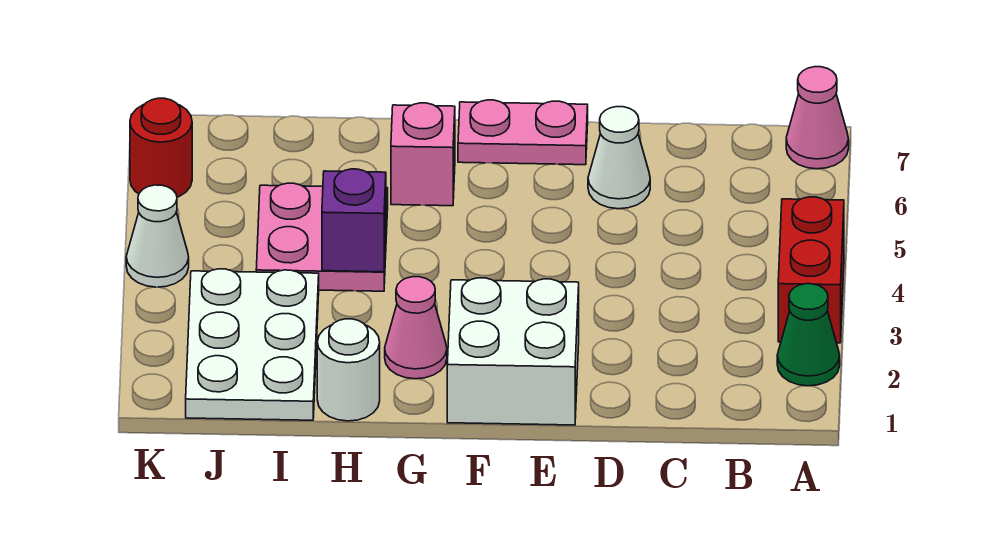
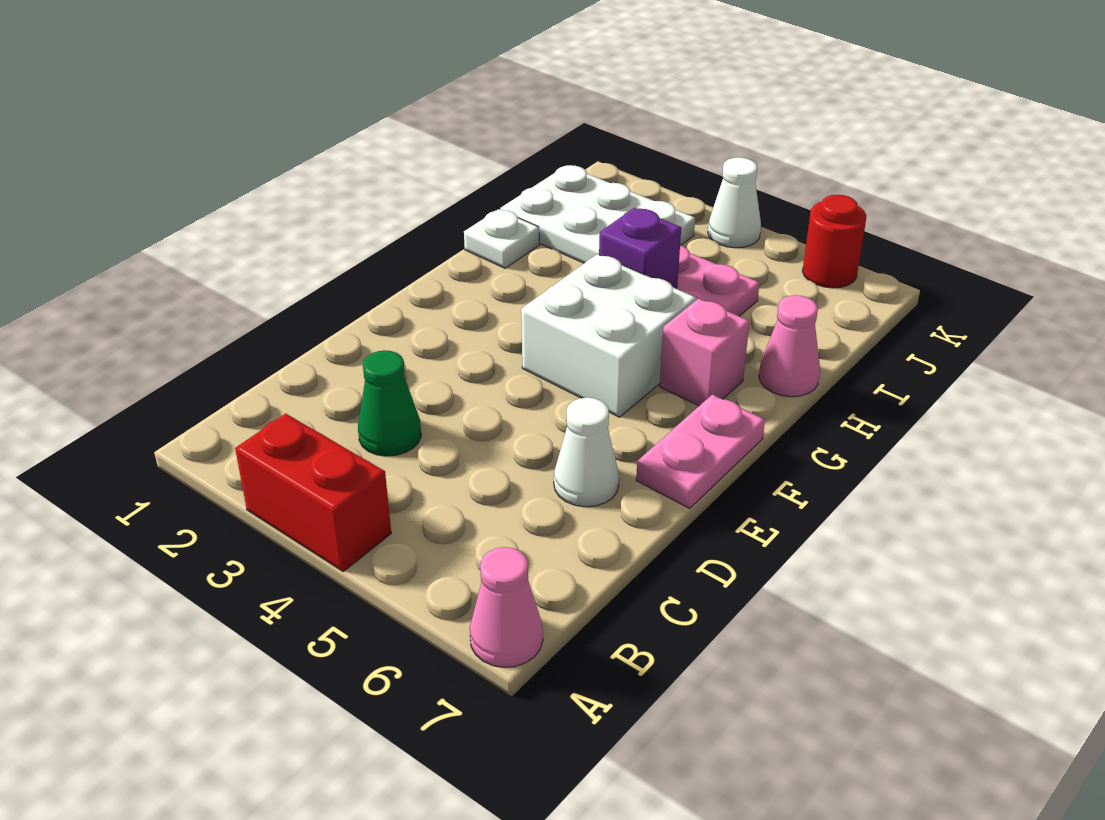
green cone A2 level 1 -> green cone C3 level 1
white brick E1:F2 level 1 -> white brick F4:G5 level 1
pink cone G2 level 1 -> pink cone H7 level 1
white round brick H1 level 1 -> white plate H1 level 1

